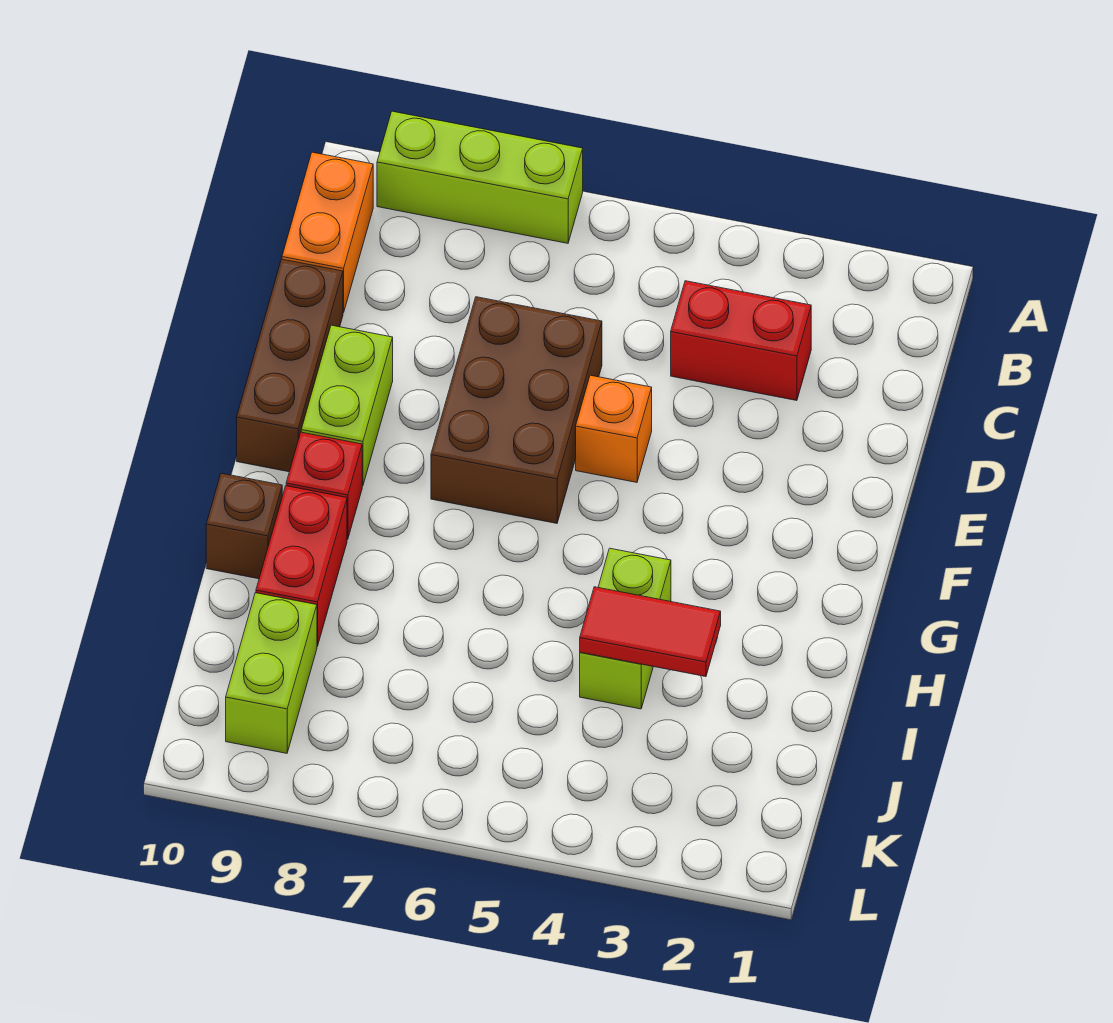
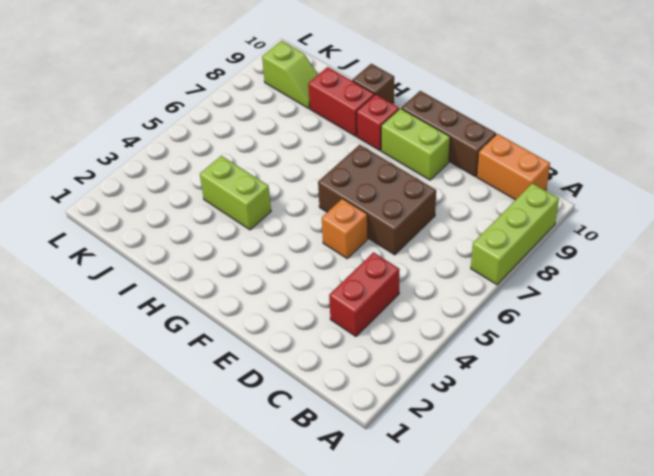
red tile I3:I4 level 2 -> none
lime brick J9:K9 level 1 -> lime slope J9:K9 level 1 top K

